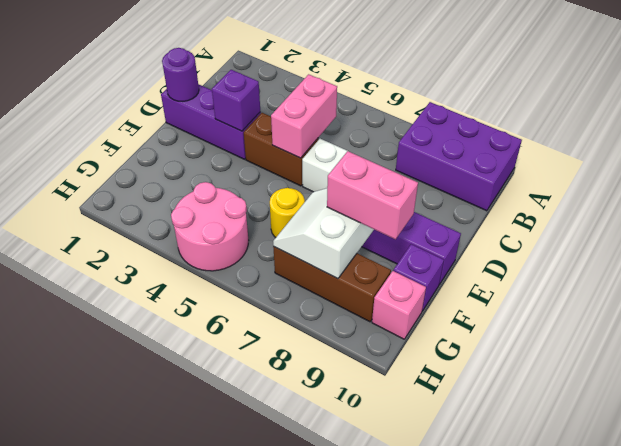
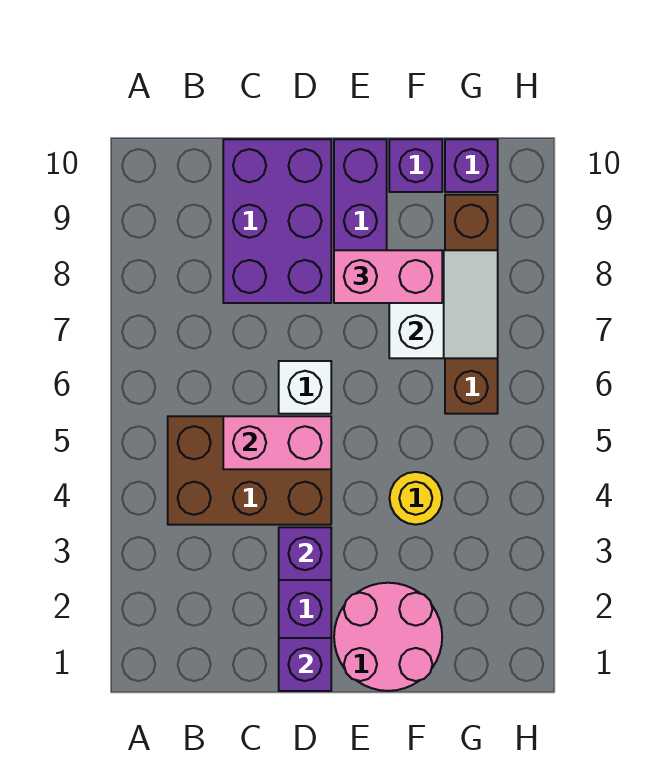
purple brick A8:B10 level 1 -> purple brick C8:D10 level 1
purple round brick D1 level 2 -> purple brick D1 level 2
brown brick D4:D5 level 1 -> brown brick B4:D5 level 1
yellow round brick F6 level 1 -> yellow round brick F4 level 1
white slope F7:G8 level 2 top 8 -> white slope F7:G8 level 2 top F
pink brick F8:F9 level 3 -> pink brick E8:F8 level 3
pink round brick G4:H5 level 1 -> pink round brick E1:F2 level 1
brown brick G7:G9 level 1 -> brown brick G6:G9 level 1
pink brick G10 level 1 -> purple brick G10 level 1

